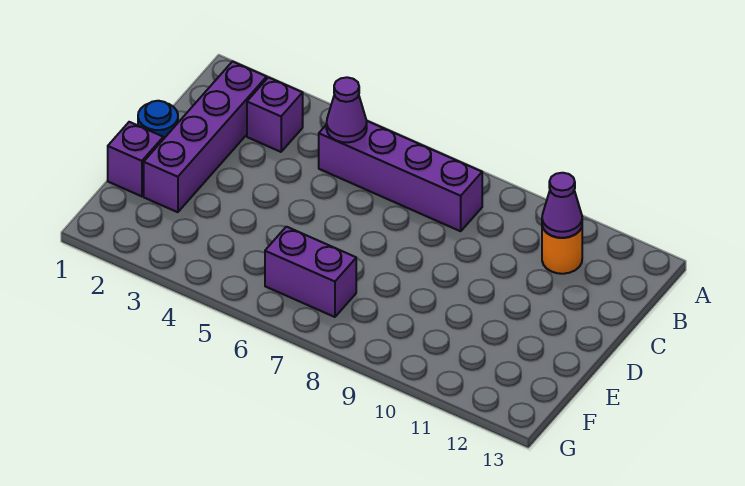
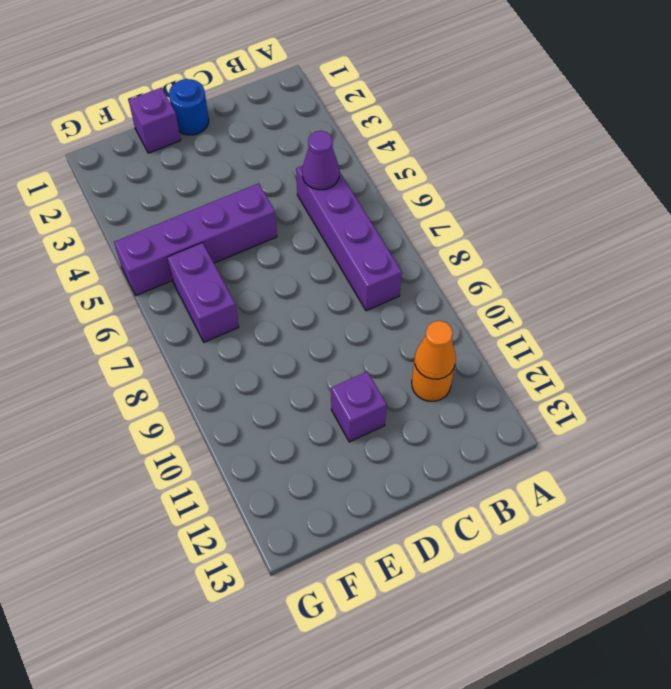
purple brick B2:E2 level 1 -> purple brick D5:G5 level 1
purple brick B3 level 1 -> purple brick D11 level 1
purple cone B11 level 2 -> orange cone B11 level 2

